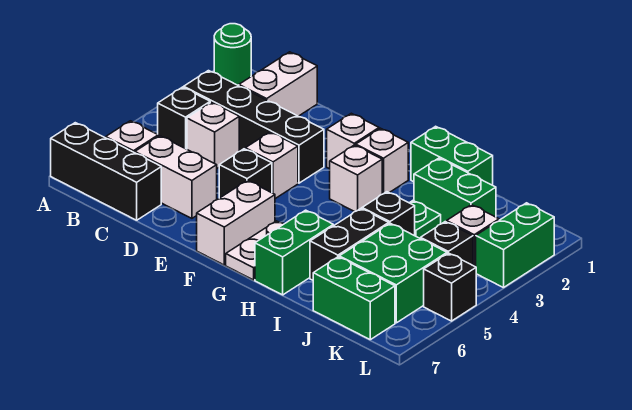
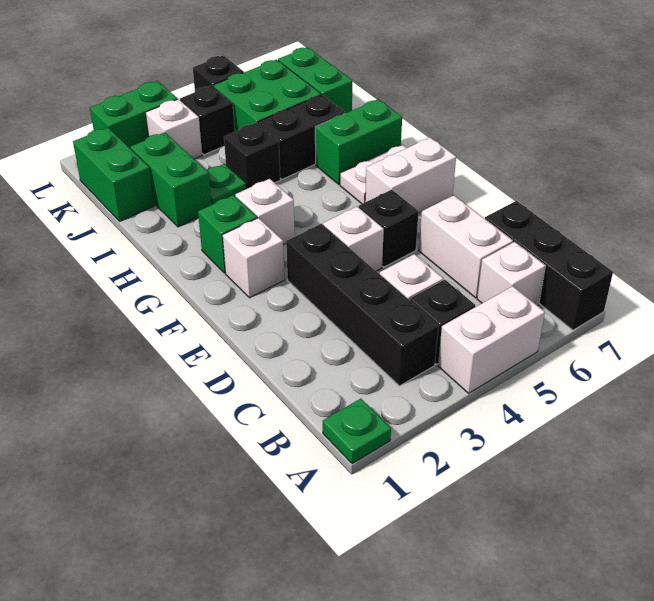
green round brick A1 level 1 -> green plate A1 level 1
white brick C1:C2 level 1 -> white brick A4:A5 level 1
white brick G2 level 1 -> green brick G2 level 1
green brick H1:I1 level 1 -> green brick J1:K1 level 1

